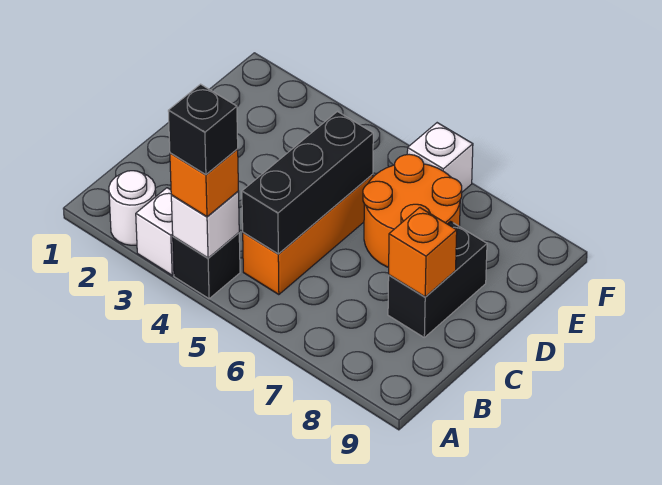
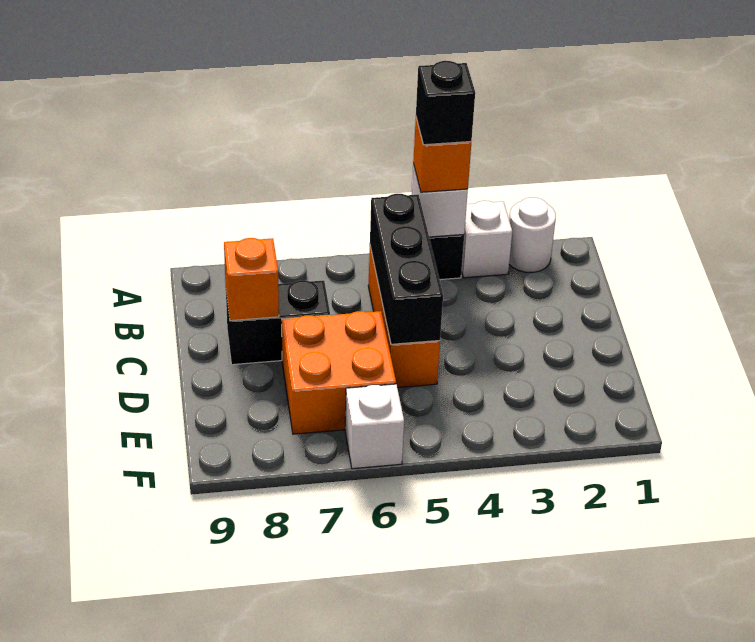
black brick C8:D8 level 1 -> black brick C7:C8 level 1
orange round brick D6:E7 level 1 -> orange brick D6:E7 level 1

